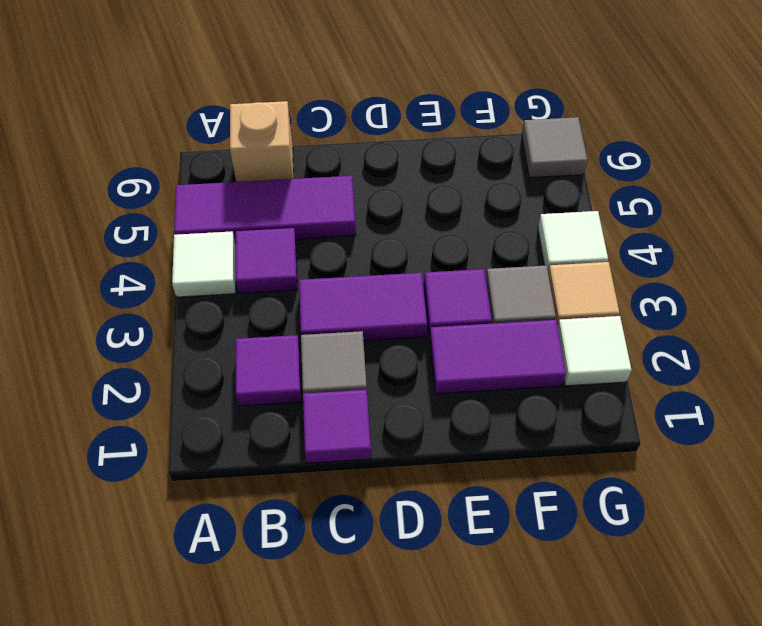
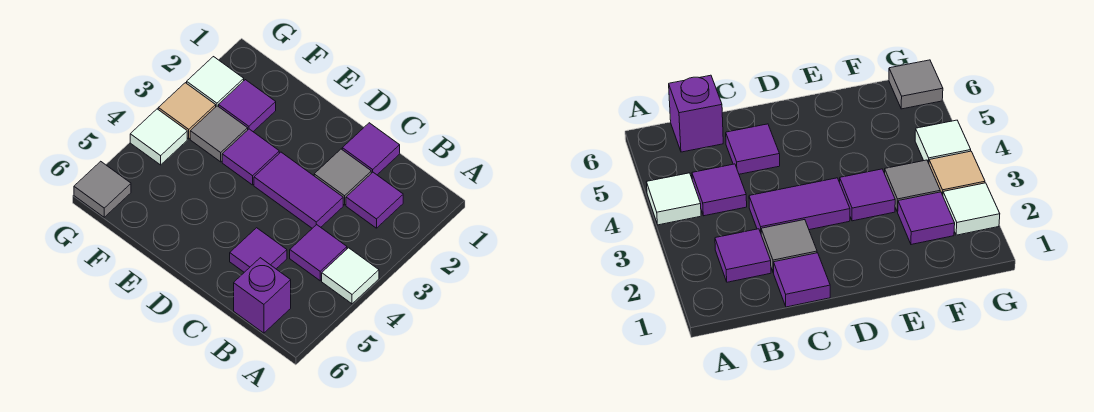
purple tile A5:C5 level 1 -> purple tile C5 level 1
tan brick B6 level 1 -> purple brick B6 level 1
purple tile E2:F2 level 1 -> purple tile F2 level 1

